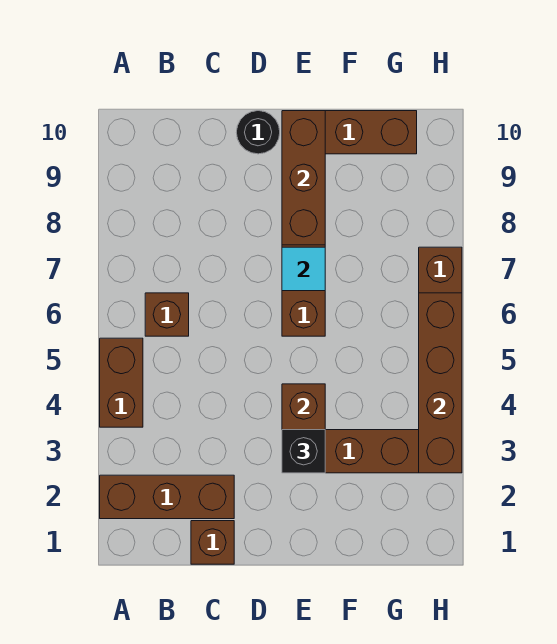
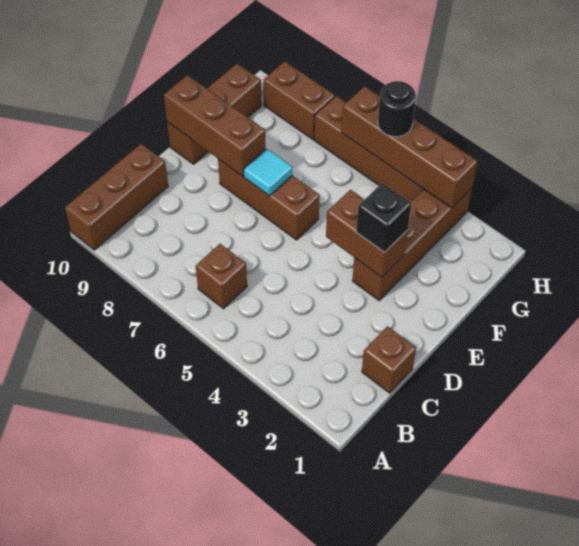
brown brick A2:C2 level 1 -> brown brick A10:C10 level 1
brown brick A4:A5 level 1 -> brown brick H8:H9 level 1
black round brick D10 level 1 -> black round brick H5 level 3

